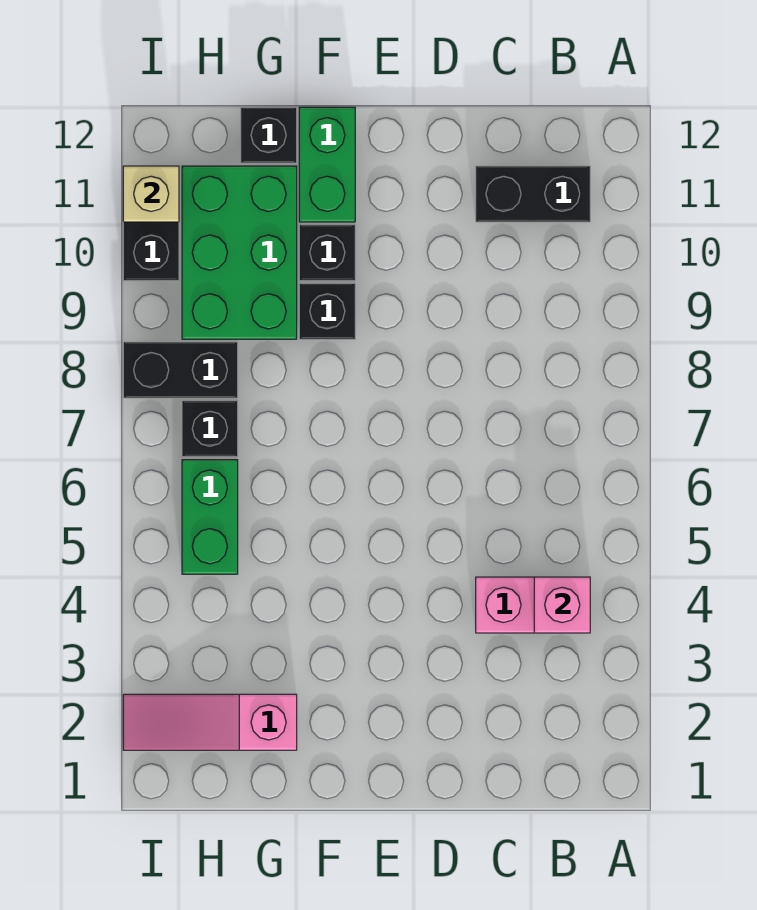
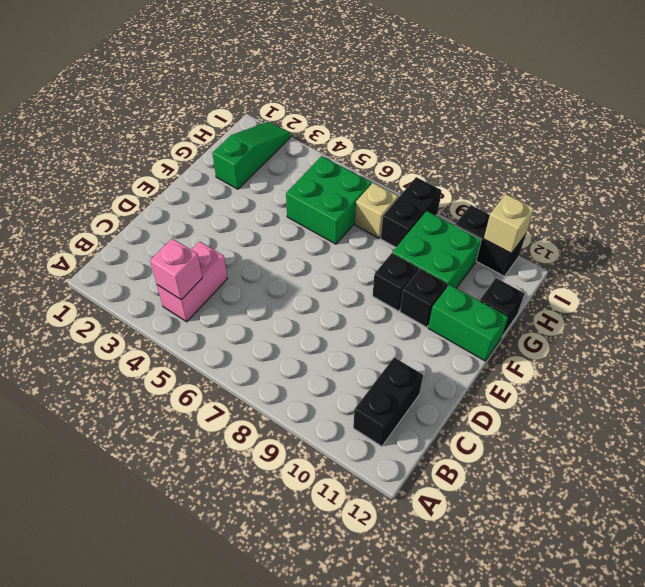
pink slope G2:I2 level 1 top G -> green slope G2:I2 level 1 top G
green brick G9:H11 level 1 -> green brick G9:H10 level 1
green brick H5:H6 level 1 -> green brick G5:H6 level 1
black brick H7 level 1 -> tan brick H7 level 1

